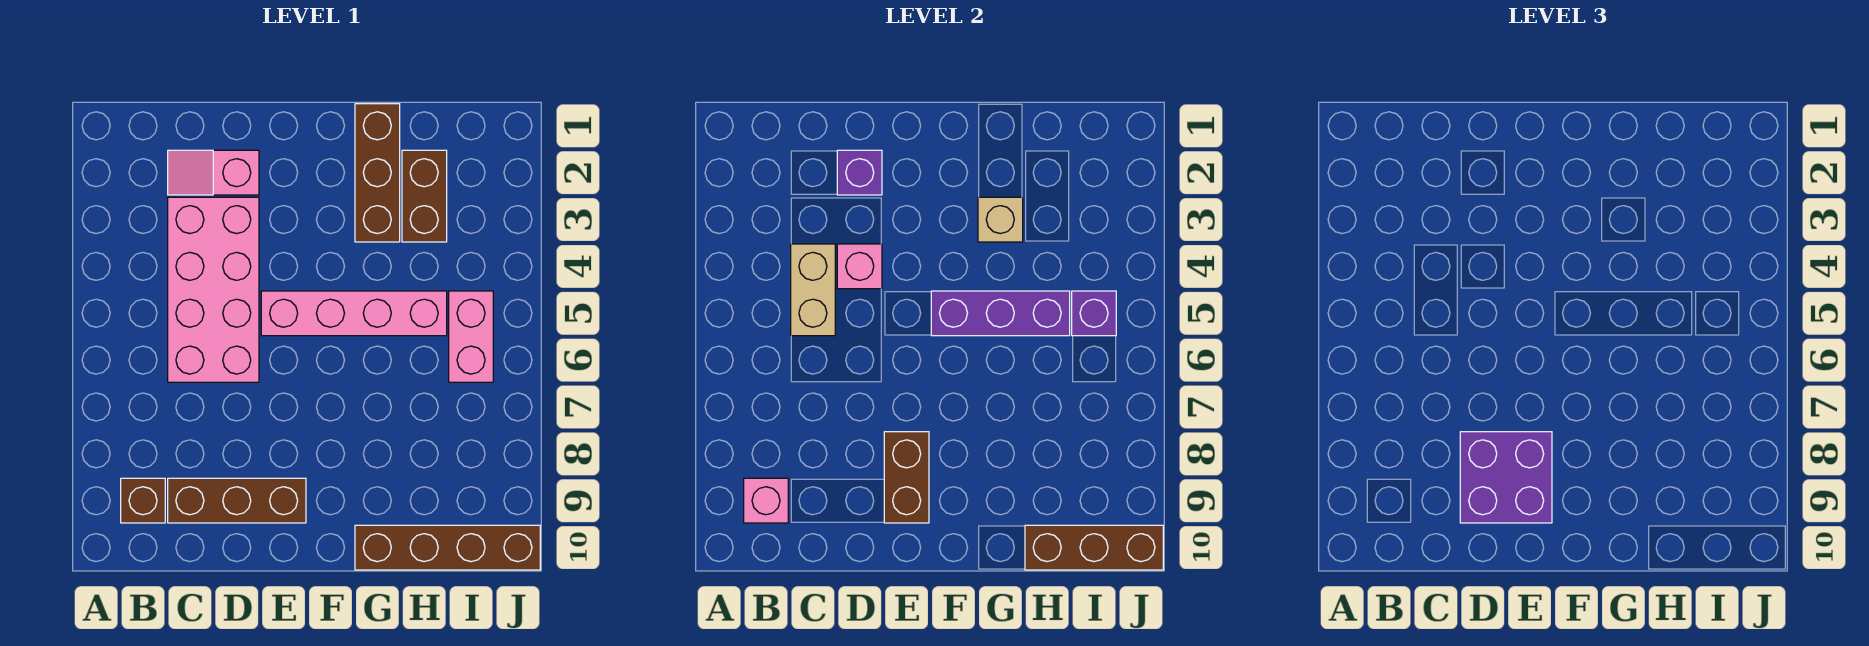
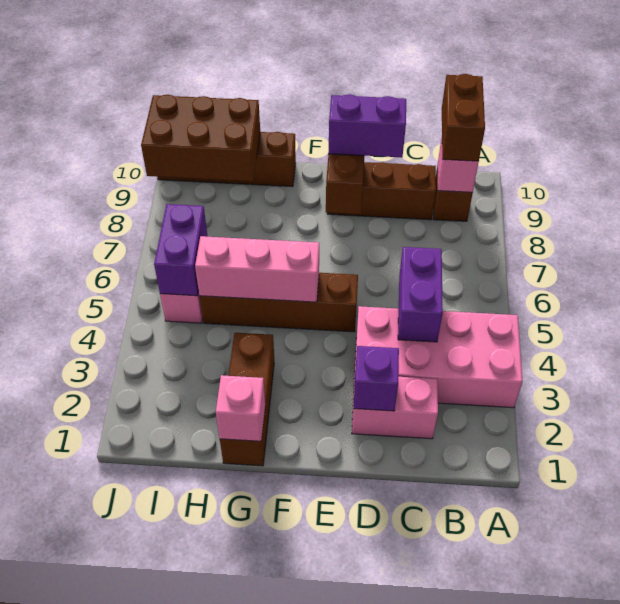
pink slope C2:D2 level 1 top D -> pink brick C2:D2 level 1
pink brick C3:D6 level 1 -> pink brick A3:D4 level 1
tan brick C4:C5 level 2 -> purple brick C4:C5 level 2
pink brick D4 level 2 -> pink brick G1 level 2
purple brick D8:E9 level 3 -> purple brick D9:E9 level 3
pink brick E5:H5 level 1 -> brown brick E5:H5 level 1
purple brick F5:H5 level 2 -> pink brick F5:H5 level 2
tan brick G3 level 2 -> none
brown brick H2:H3 level 1 -> brown brick B9:B10 level 3
brown brick H10:J10 level 2 -> brown brick H9:J10 level 2
purple brick I5 level 2 -> purple brick I5:I6 level 2

